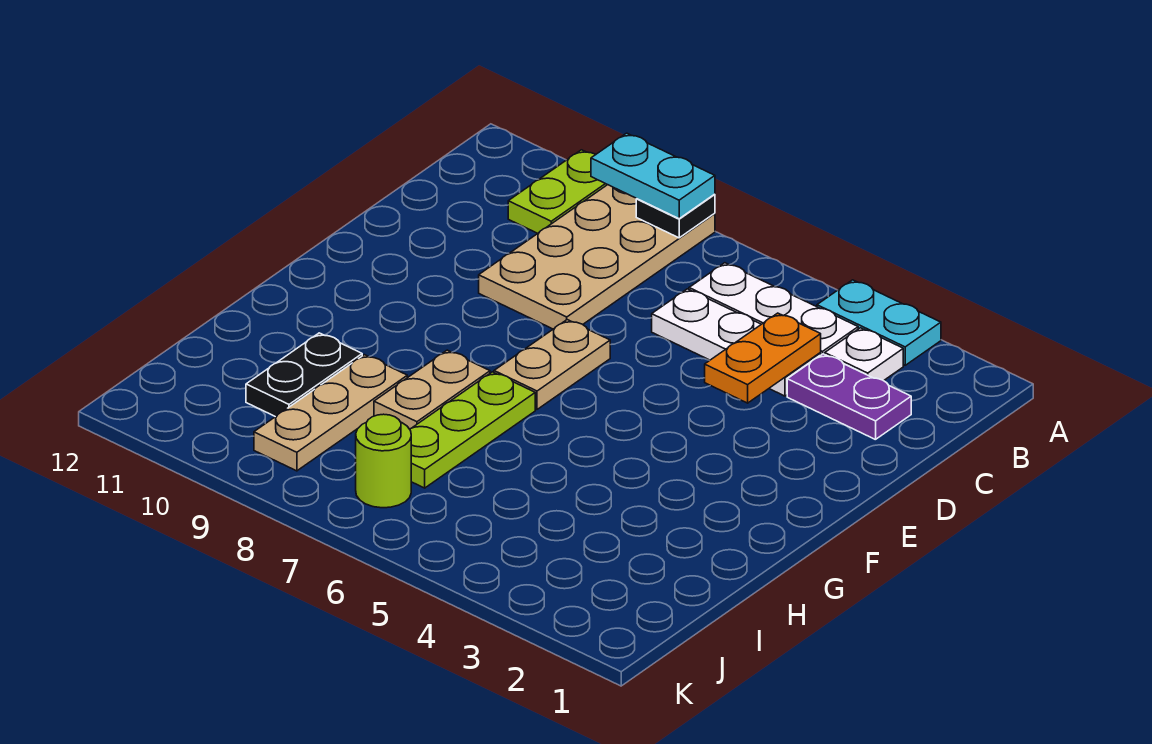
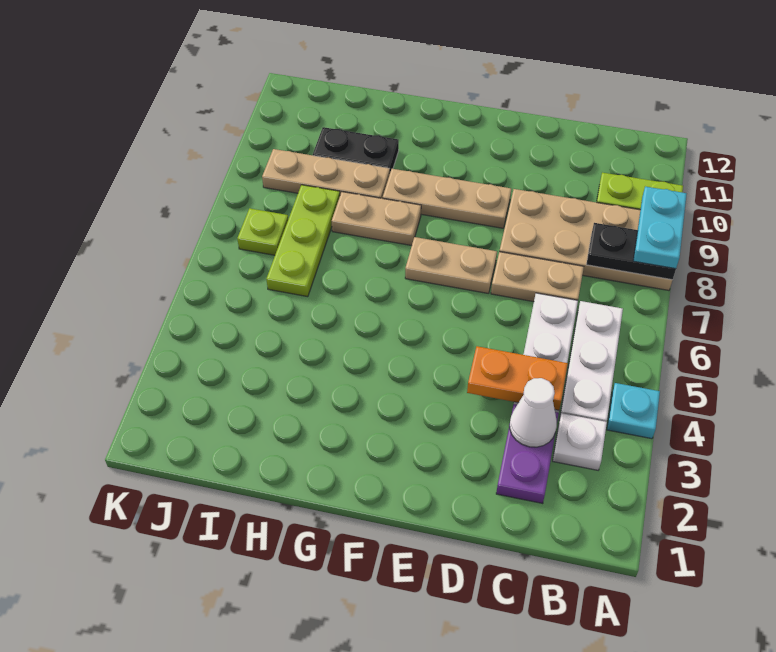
cyan plate A3:A4 level 1 -> cyan plate A4 level 1
black plate A8 level 2 -> black plate A8:B8 level 2
none -> white cone C3 level 2
none -> tan plate C7:D7 level 1
none -> tan plate E9:G9 level 1
lime plate G7:I7 level 1 -> lime plate I6:I8 level 1
lime round brick J7 level 1 -> lime plate J7 level 1

